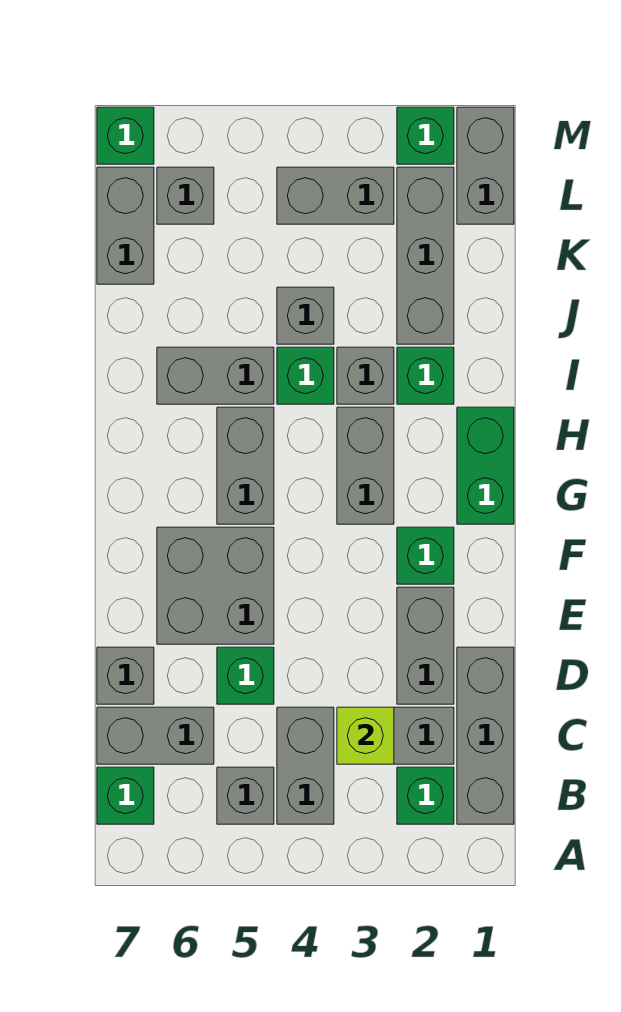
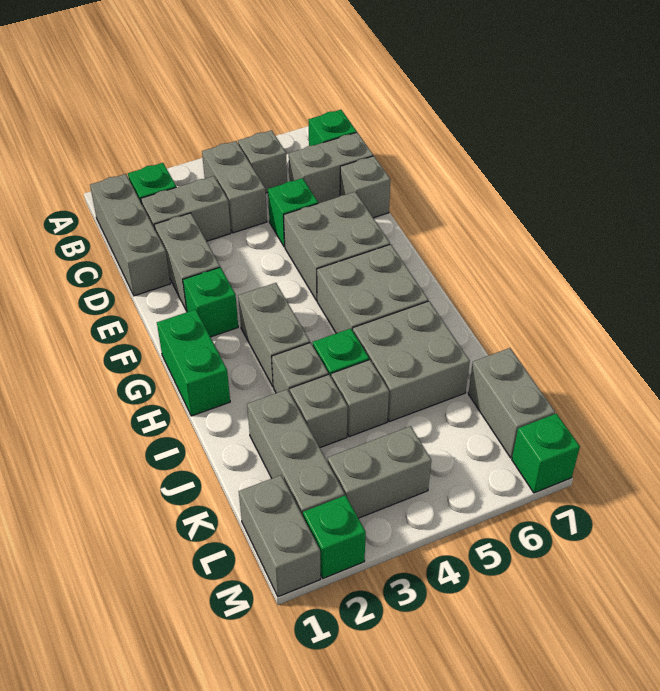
lime brick C3 level 2 -> none
grey brick G5:H5 level 1 -> grey brick G5:H6 level 1
green brick I2 level 1 -> none
grey brick I5:I6 level 1 -> grey brick I5:J6 level 1
grey brick L6 level 1 -> grey brick J3 level 1

